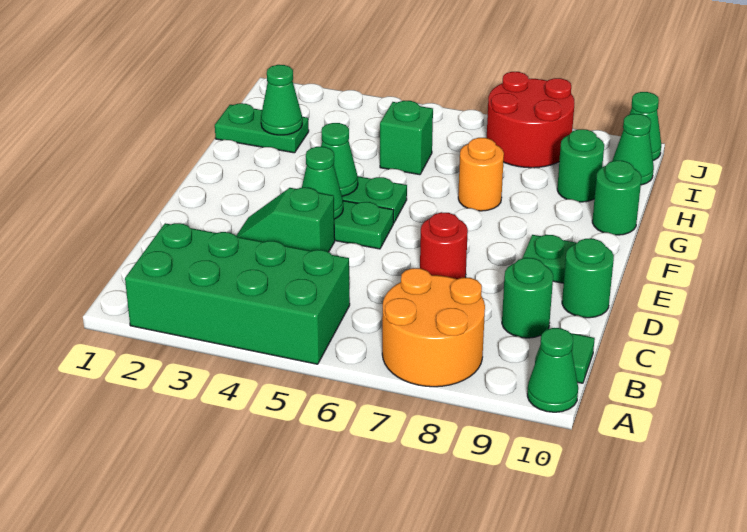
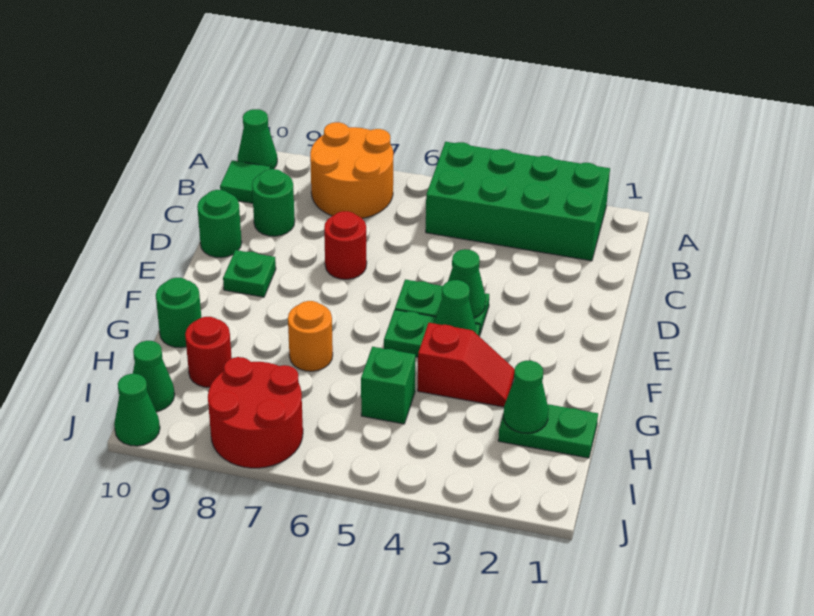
green slope D3:D4 level 1 top 4 -> none
none -> red slope G3:G4 level 1 top 4
green round brick H9 level 1 -> red round brick H9 level 1

